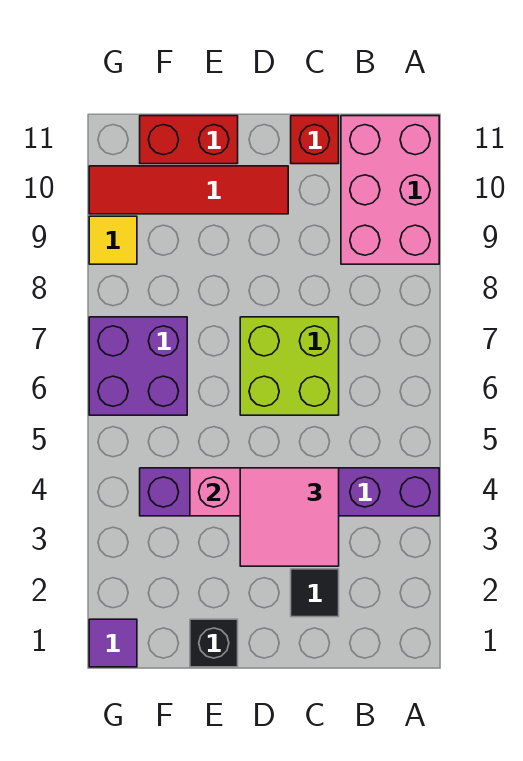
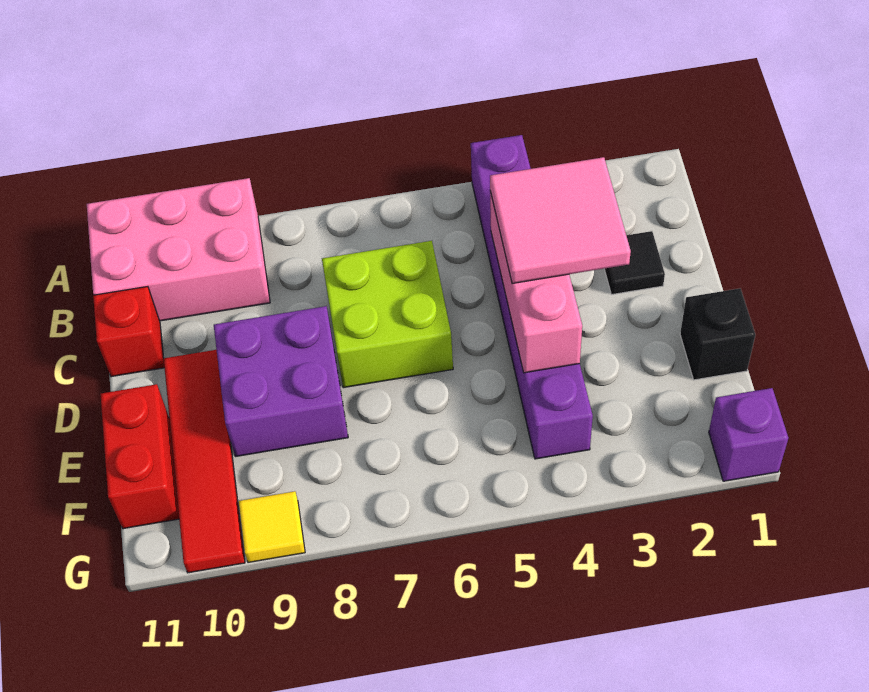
purple brick F6:G7 level 1 -> purple brick D8:E9 level 1
purple tile G1 level 1 -> purple brick G1 level 1

